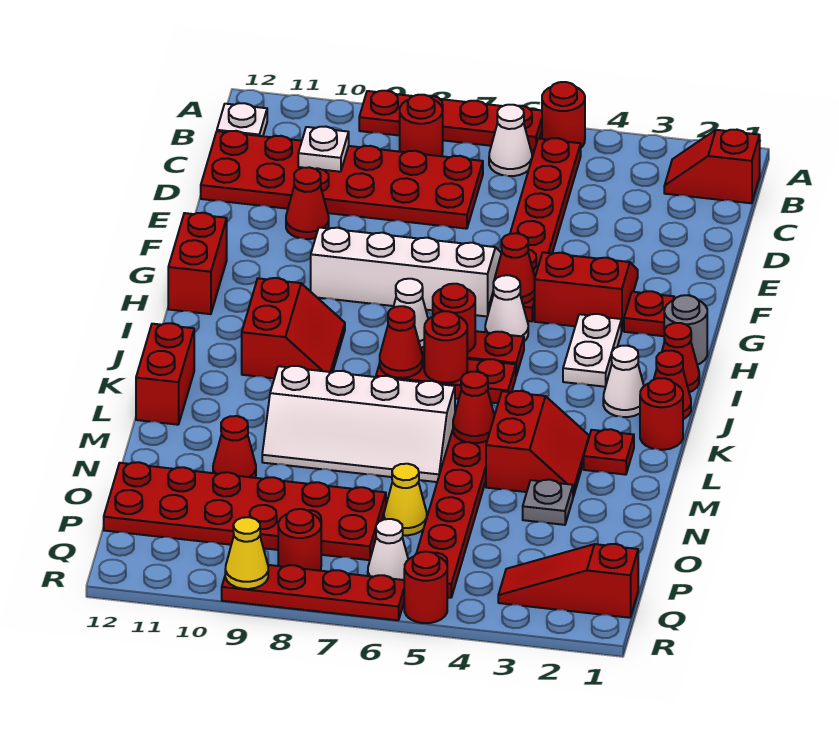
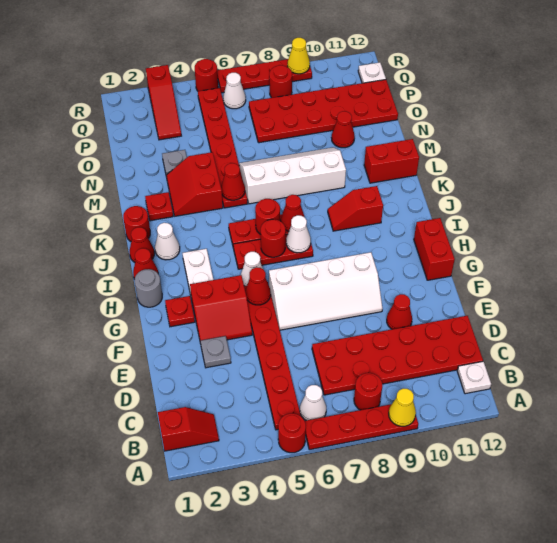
white plate C10 level 2 -> white plate Q12 level 1
none -> grey plate E3 level 1
red slope I9:J10 level 1 top 10 -> red slope J9:J10 level 1 top 10
red brick K12:L12 level 1 -> red brick L11:L12 level 1
yellow cone O6 level 1 -> yellow cone A9 level 2
red slope Q1:Q3 level 1 top 1 -> red slope P3:R3 level 1 top R

